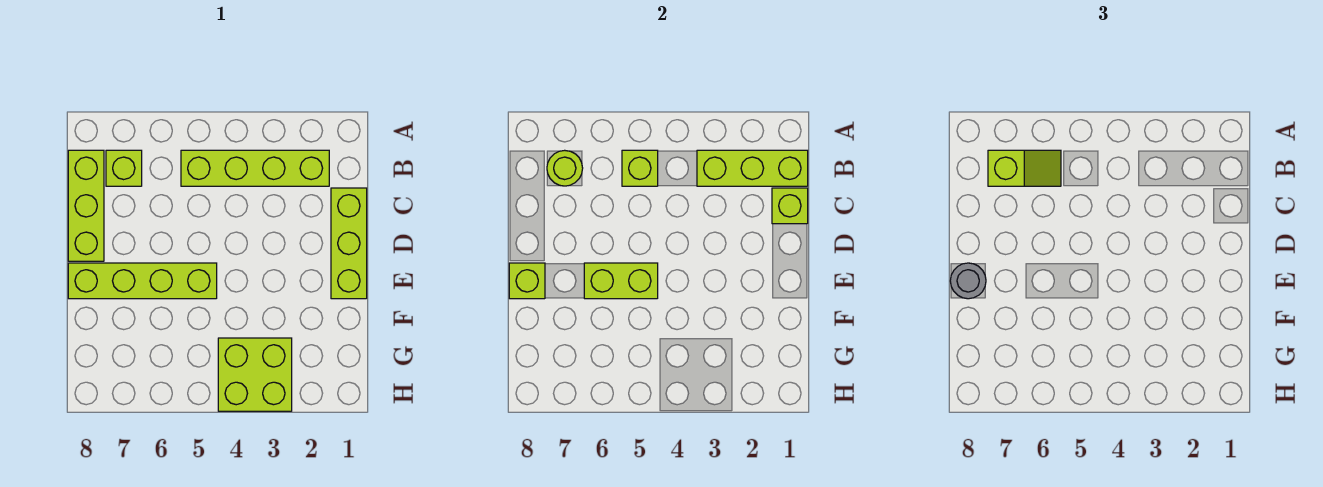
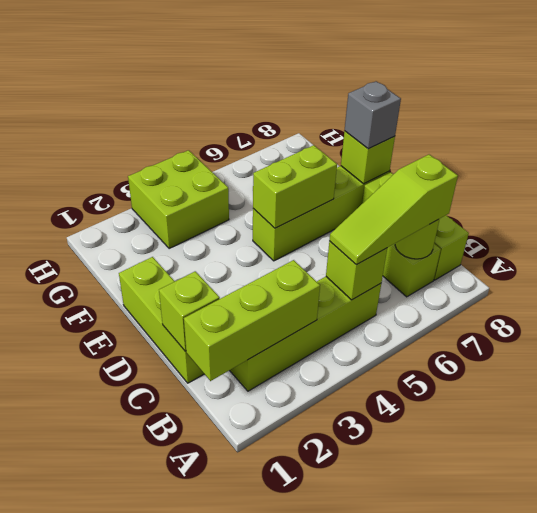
lime slope B6:B7 level 3 top 7 -> lime slope B5:B7 level 3 top 7
grey round brick E8 level 3 -> grey brick E8 level 3

